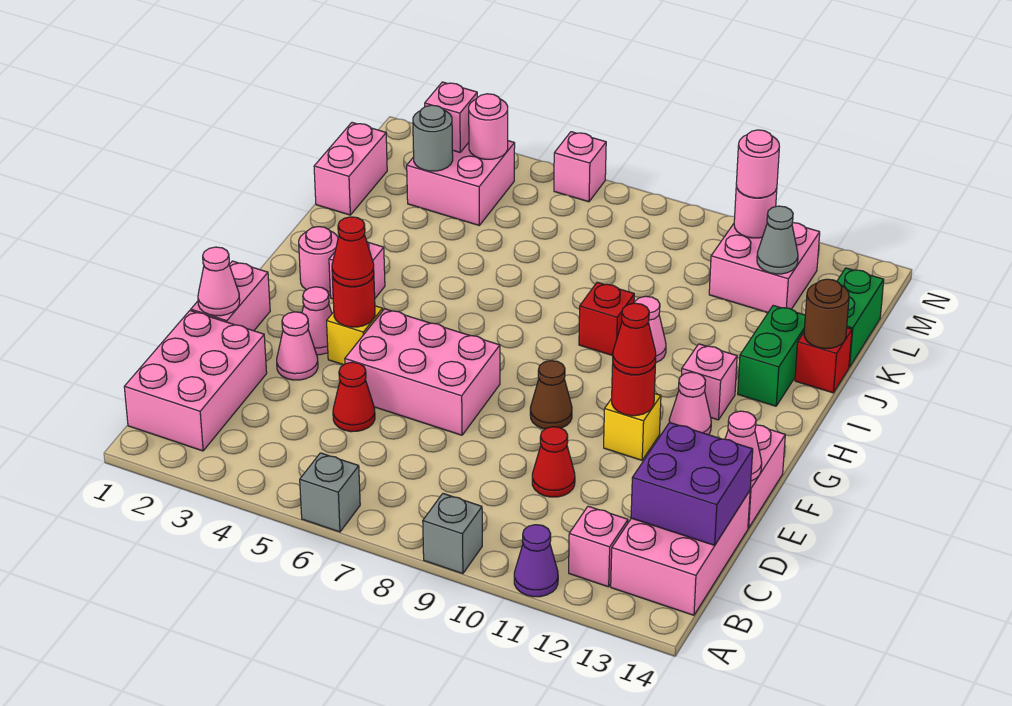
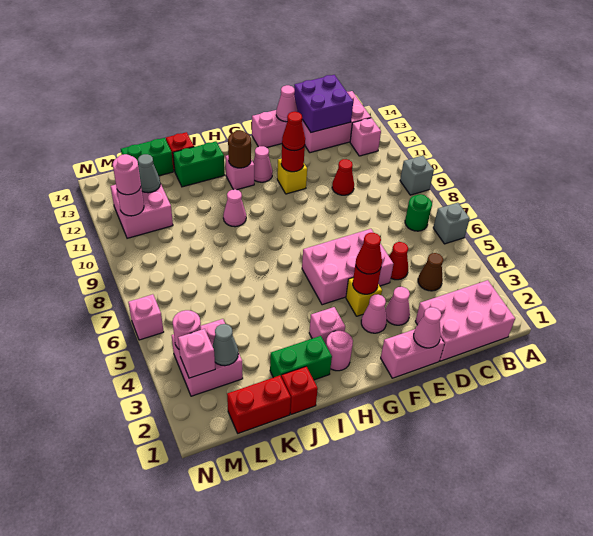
purple cone A11 level 1 -> none
none -> green round brick B7 level 1
pink brick E5:F7 level 1 -> pink brick E5:G6 level 1
brown cone F9 level 1 -> brown cone C4 level 1
none -> green brick I2:J2 level 1
red brick I9 level 1 -> red brick J1 level 1
brown round brick J14 level 2 -> brown round brick H12 level 2
pink brick K1:L1 level 1 -> red brick K1:L1 level 1
grey round brick L3 level 2 -> grey cone L3 level 2

